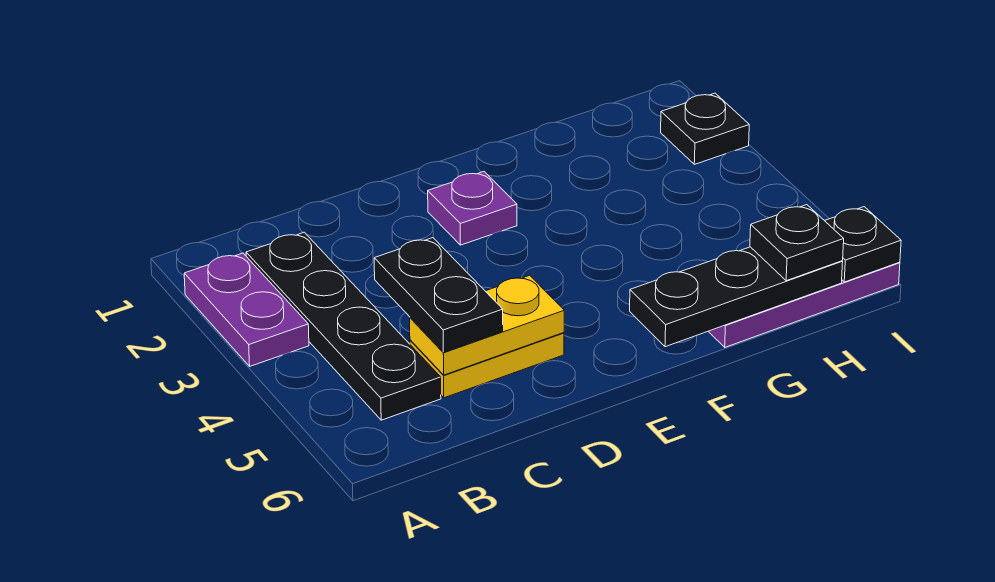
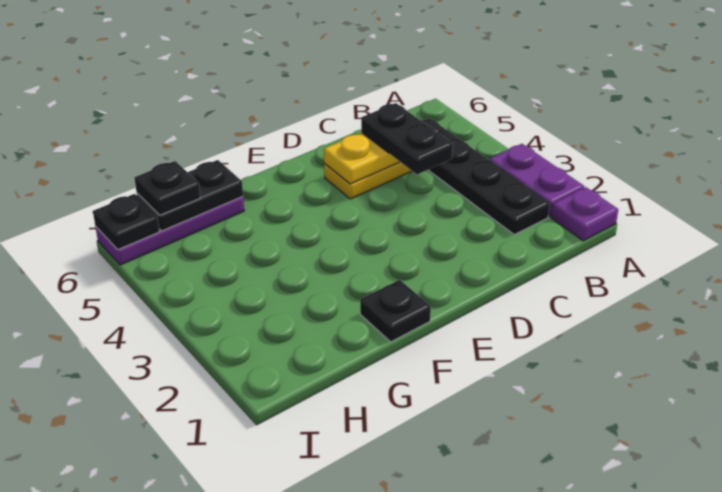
purple plate E2 level 1 -> purple plate A1 level 1
black plate F6:H6 level 2 -> black plate G6:H6 level 2
black plate I2 level 1 -> black plate F1 level 1

